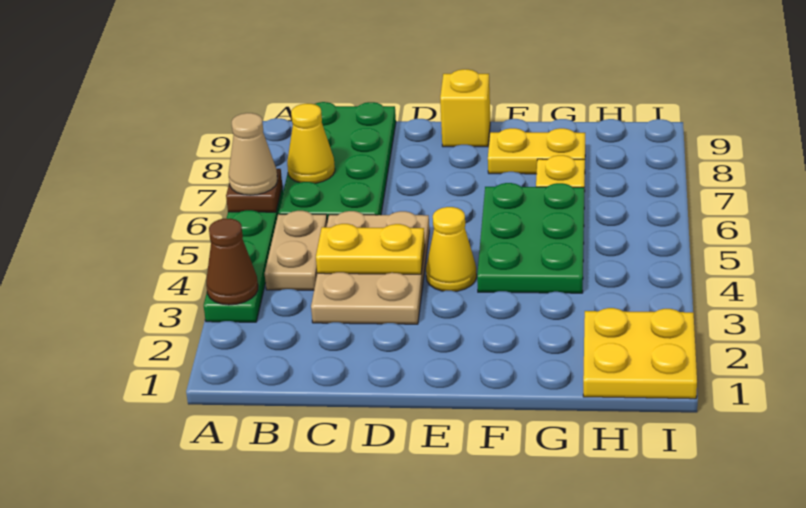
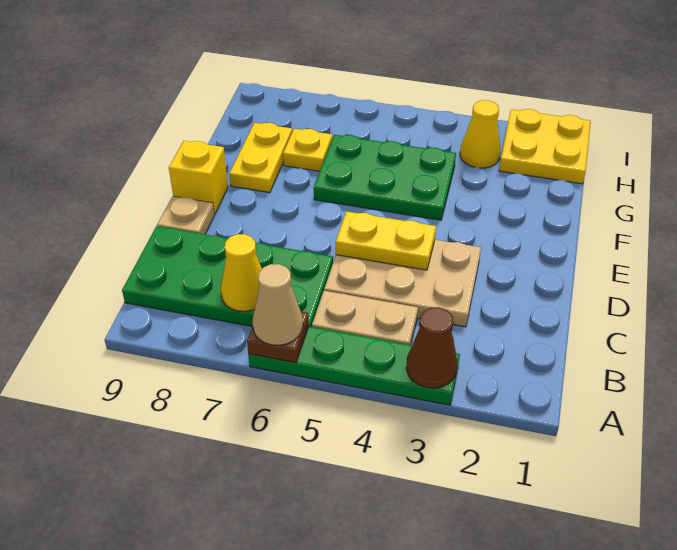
yellow plate C4:D4 level 2 -> yellow plate D4:D5 level 2
none -> tan plate D9 level 1
yellow cone E4 level 1 -> yellow cone H3 level 1

